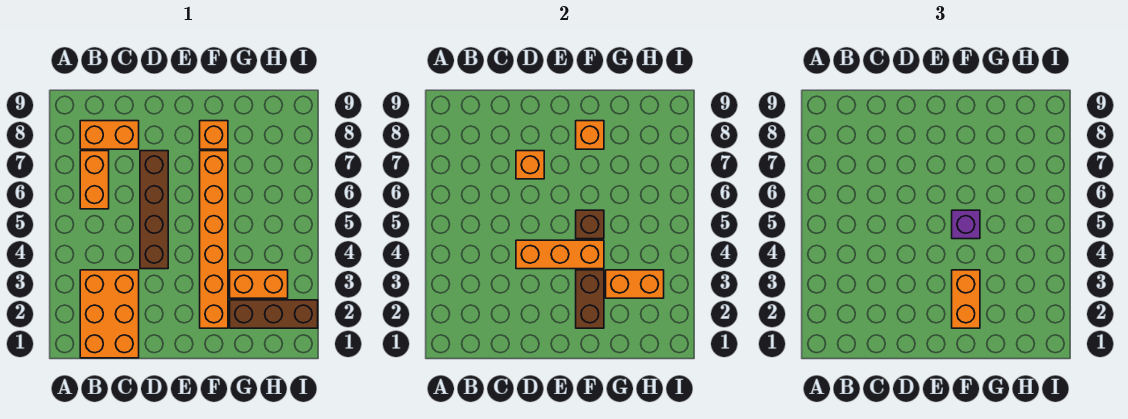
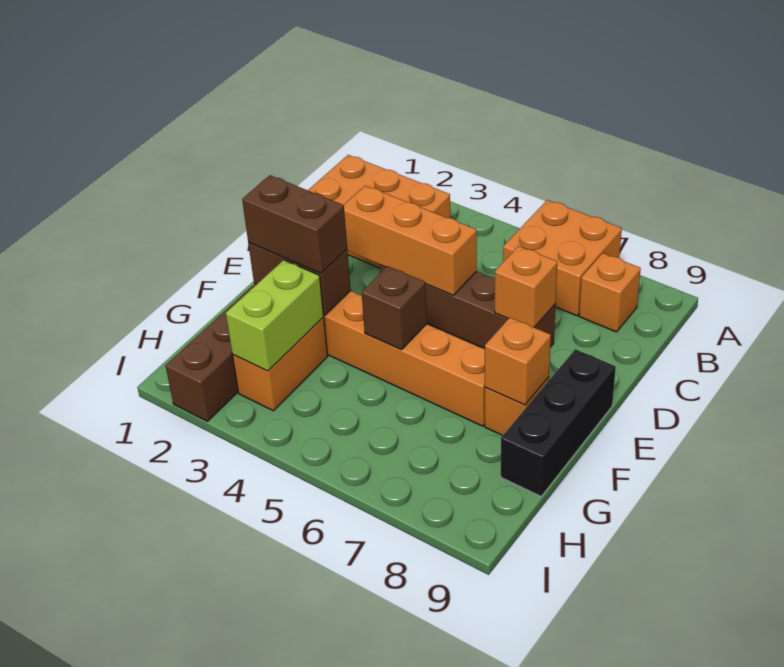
orange brick B6:B7 level 1 -> orange brick A6:B7 level 1
orange brick B8:C8 level 1 -> orange brick B8 level 1
orange brick D4:F4 level 2 -> orange brick D3:D5 level 2
none -> black brick E9:G9 level 1
orange brick F2:F3 level 3 -> brown brick F2:F3 level 3
purple brick F5 level 3 -> none
orange brick G3:H3 level 2 -> lime brick G3:H3 level 2

